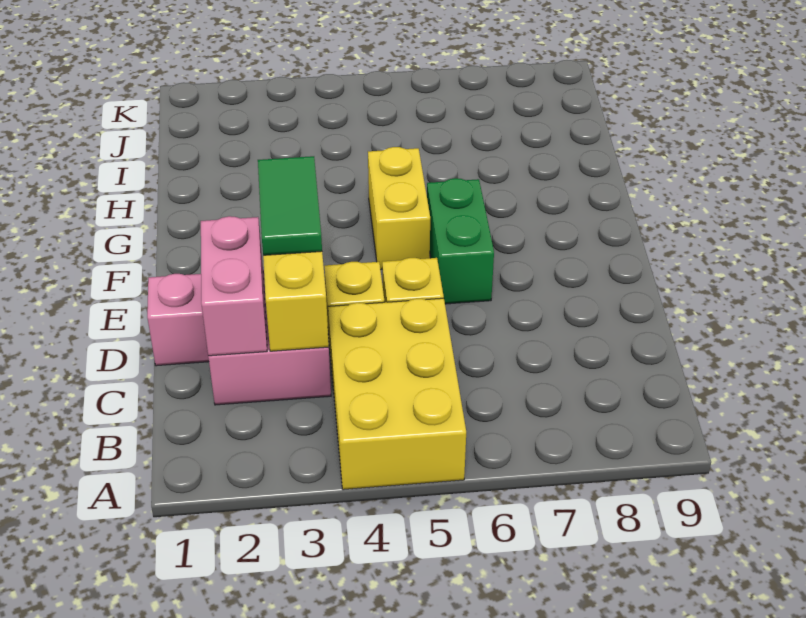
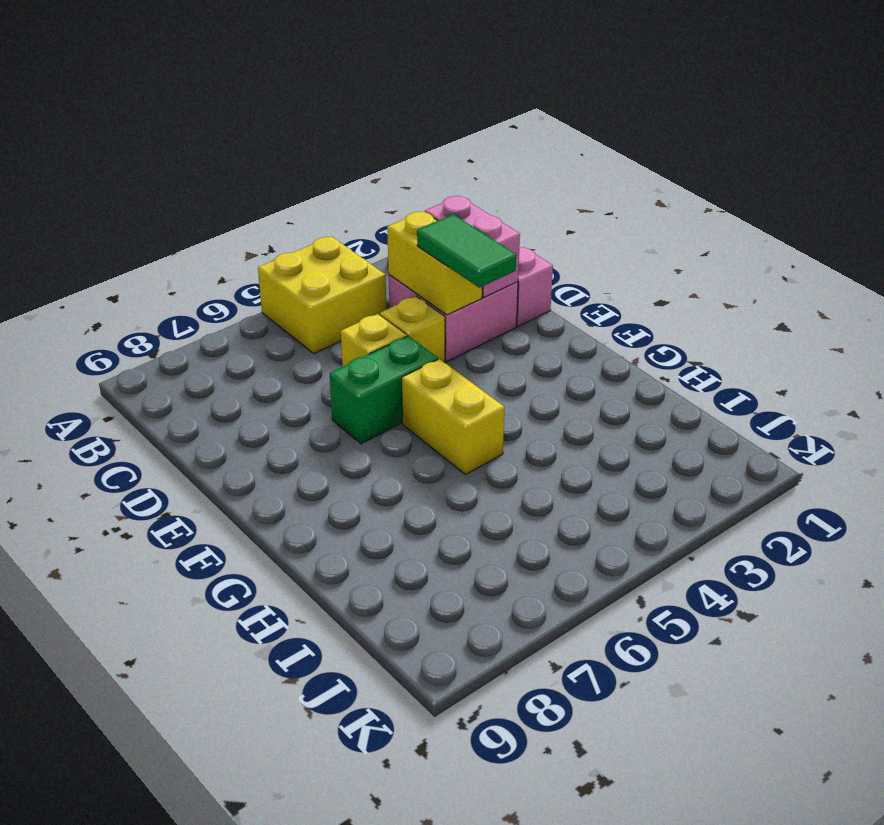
yellow brick A4:C5 level 1 -> yellow brick A4:B5 level 1
green brick E6:F6 level 1 -> green brick E5:E6 level 1

